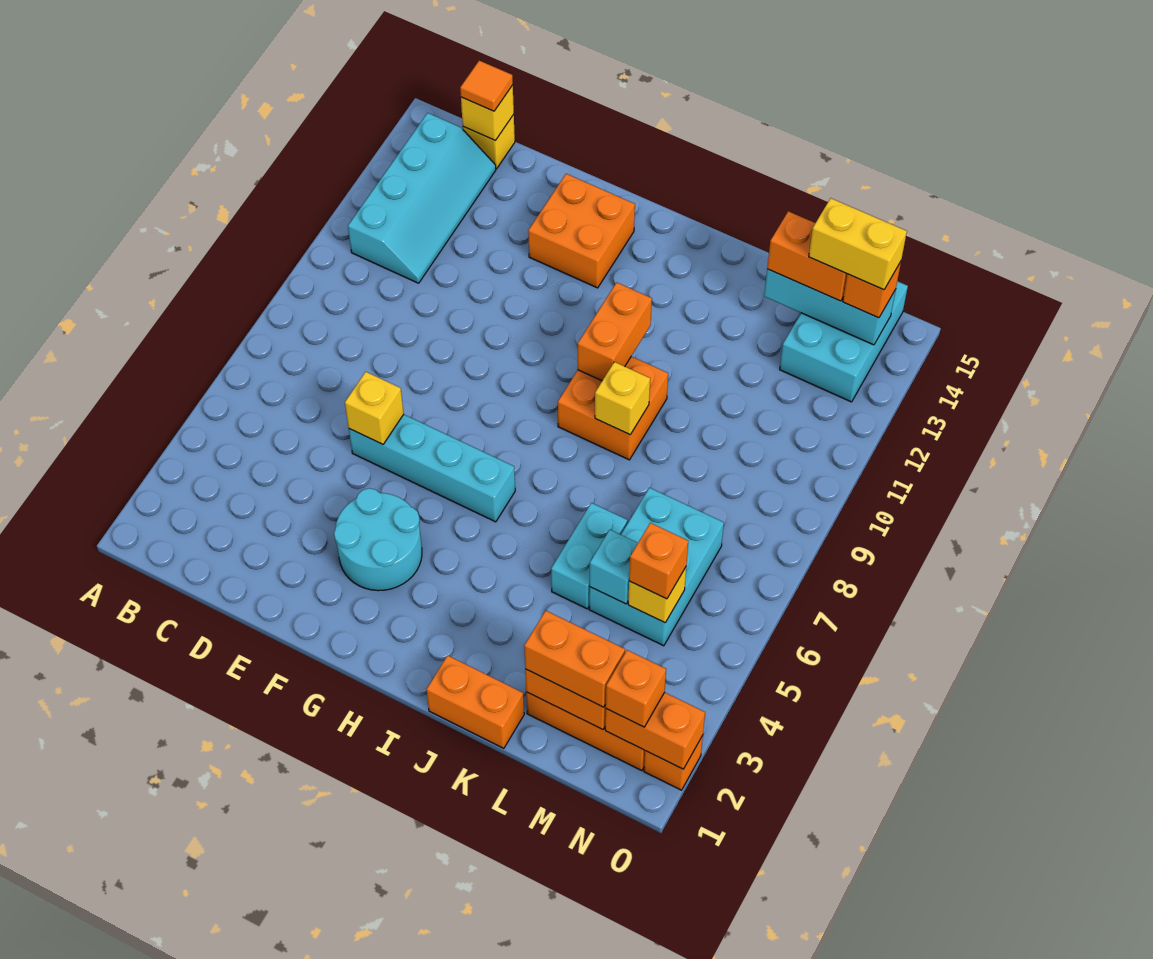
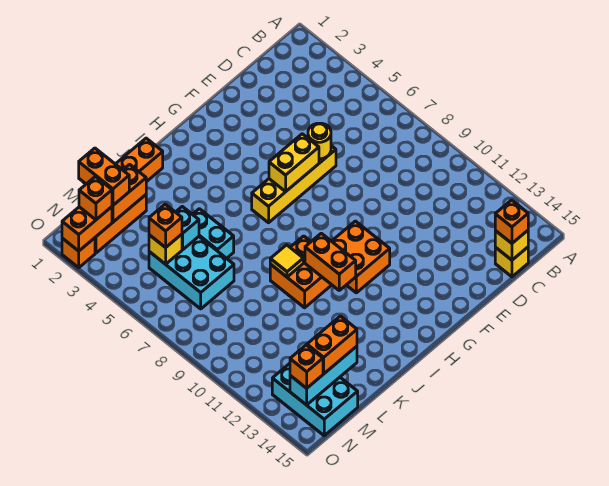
cyan slope B11:C14 level 1 top B -> none
orange tile C15 level 3 -> orange brick C15 level 3
cyan brick E6:H6 level 1 -> yellow brick E6:H6 level 1
yellow brick E6 level 2 -> yellow round brick E6 level 2
cyan round brick F3:G4 level 1 -> none
orange brick F13:G14 level 1 -> orange brick G10:H11 level 1
yellow brick J9 level 2 -> yellow tile J9 level 2
orange brick L2:M2 level 3 -> orange brick M1:M2 level 3
yellow brick M14:N14 level 4 -> yellow brick F6:G6 level 2

